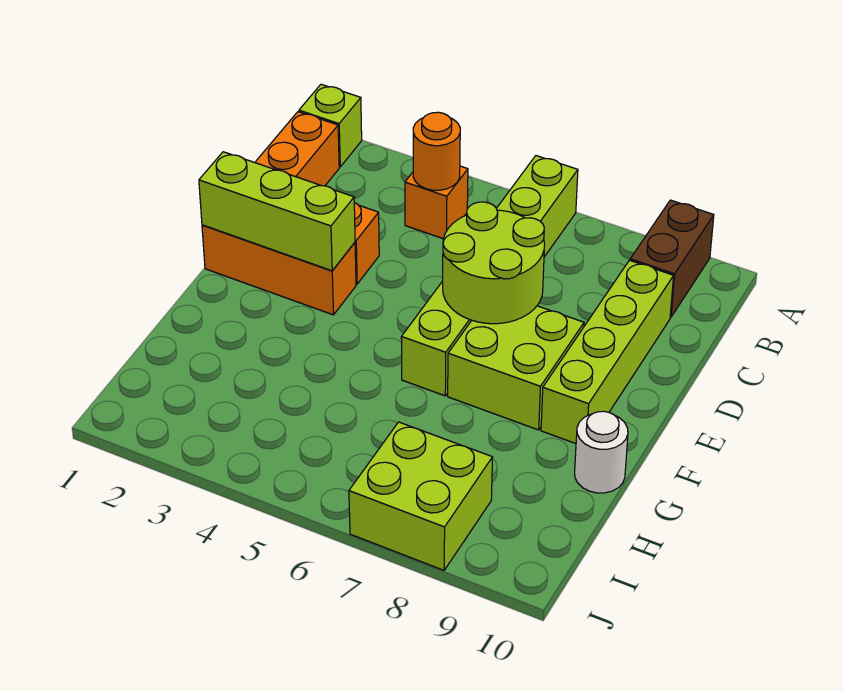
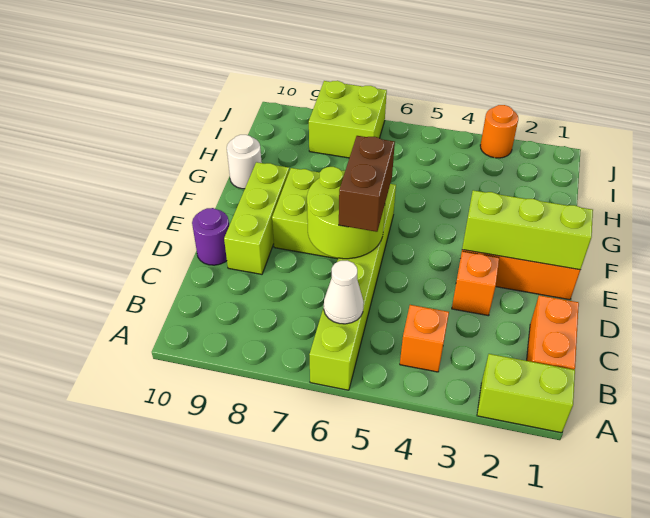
lime brick A1 level 1 -> lime brick A1:A2 level 1
brown brick A9:B9 level 1 -> brown brick D6:E6 level 3
orange round brick B4 level 2 -> orange round brick J3 level 1
none -> white cone B6 level 2
lime brick C9:F9 level 1 -> lime brick D9:F9 level 1
none -> purple round brick D10 level 1

